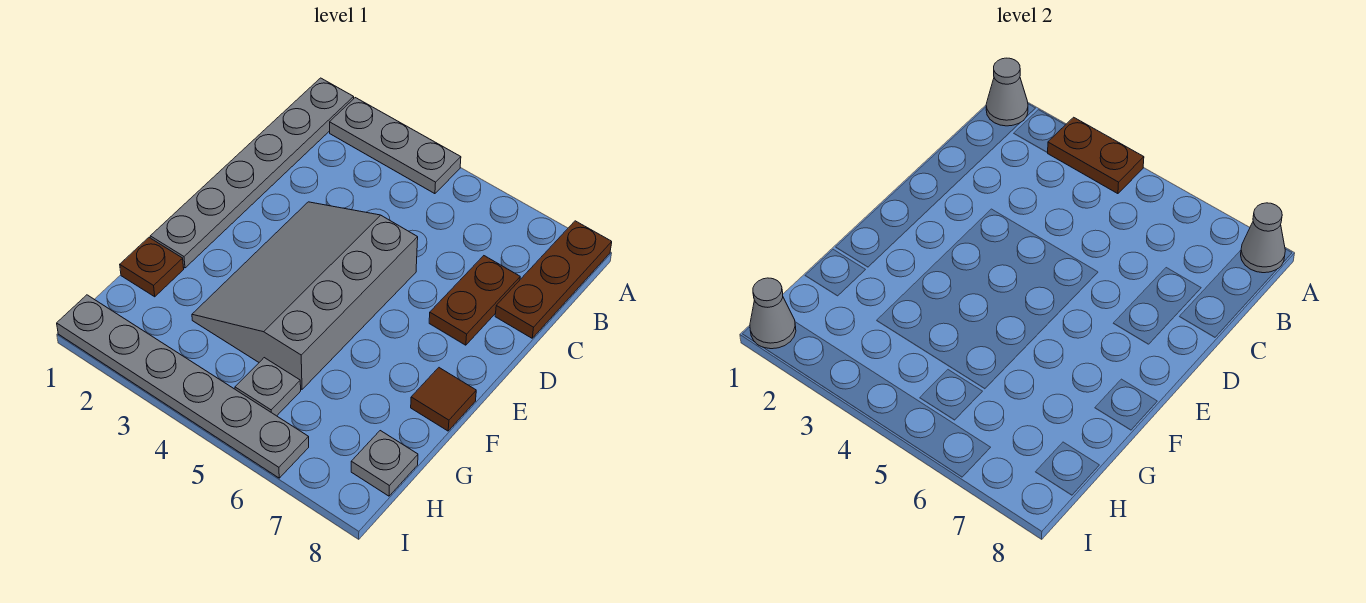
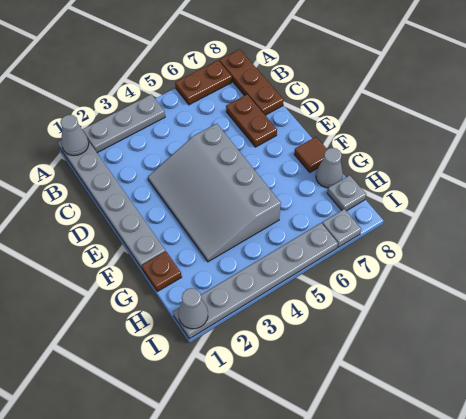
brown plate A3:A4 level 2 -> brown plate A6:A7 level 1
grey cone A8 level 2 -> grey cone G8 level 1
grey plate H5 level 1 -> grey plate I7 level 1

